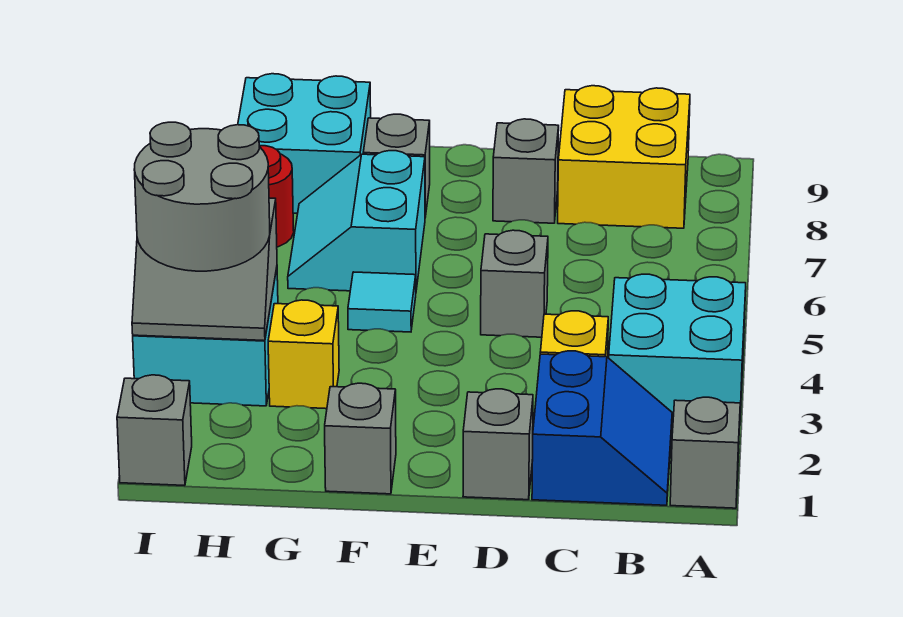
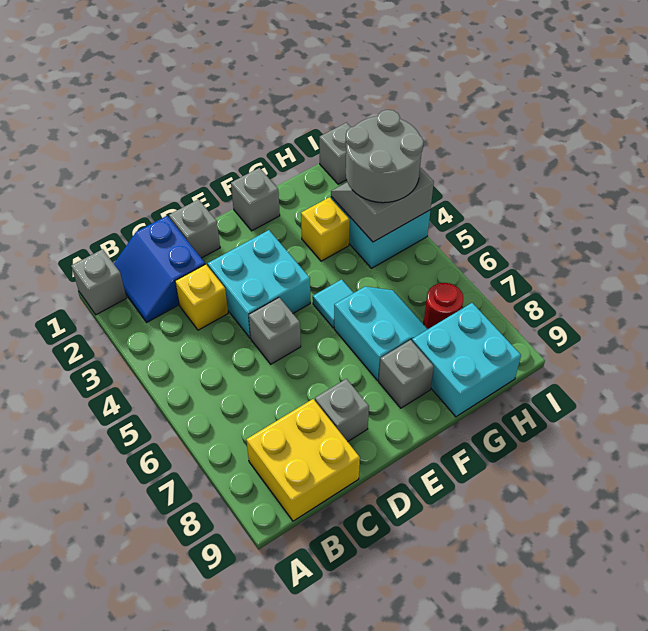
cyan brick A3:B4 level 1 -> cyan brick D3:E4 level 1

